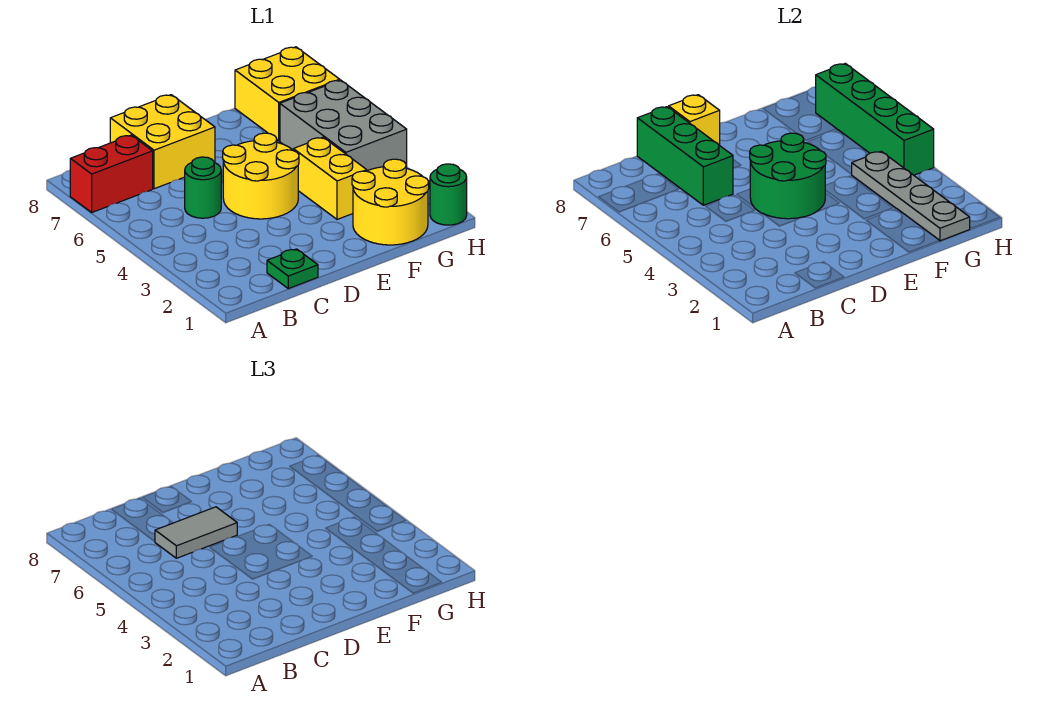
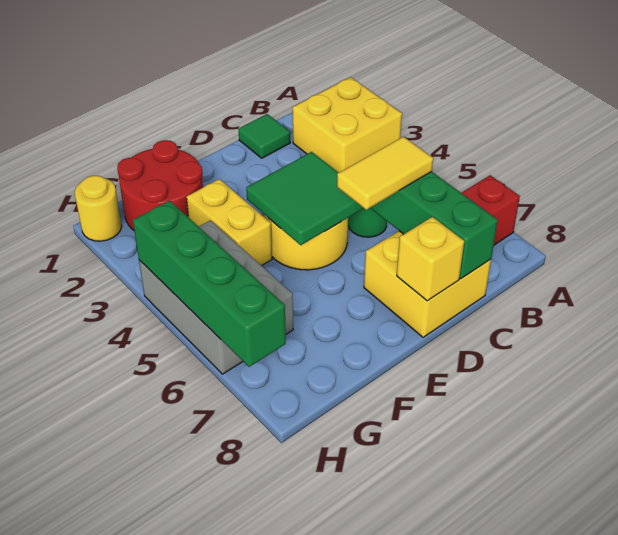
green plate C1 level 1 -> green tile C1 level 1
grey tile C6:D6 level 3 -> yellow tile C6:D6 level 3
green round brick D4:E5 level 2 -> green tile D4:E5 level 2
yellow round brick F1:G2 level 1 -> red round brick F1:G2 level 1
grey plate G1:G4 level 2 -> none
yellow brick G7:H8 level 1 -> yellow brick A2:B3 level 1
green round brick H1 level 1 -> yellow round brick H1 level 1

